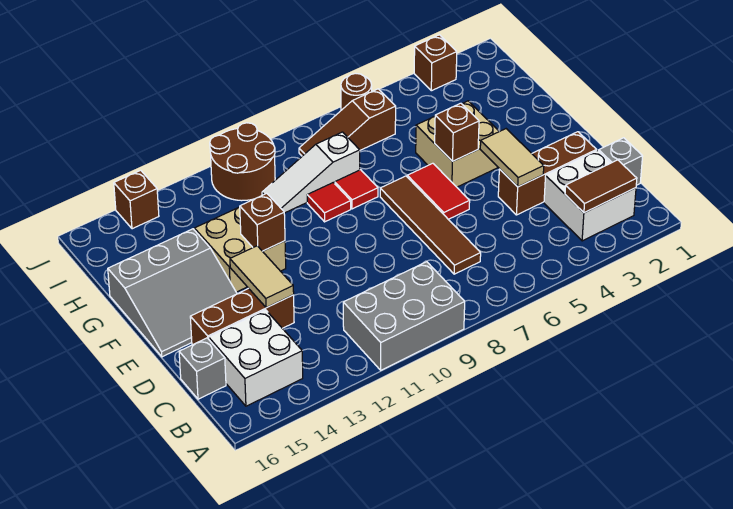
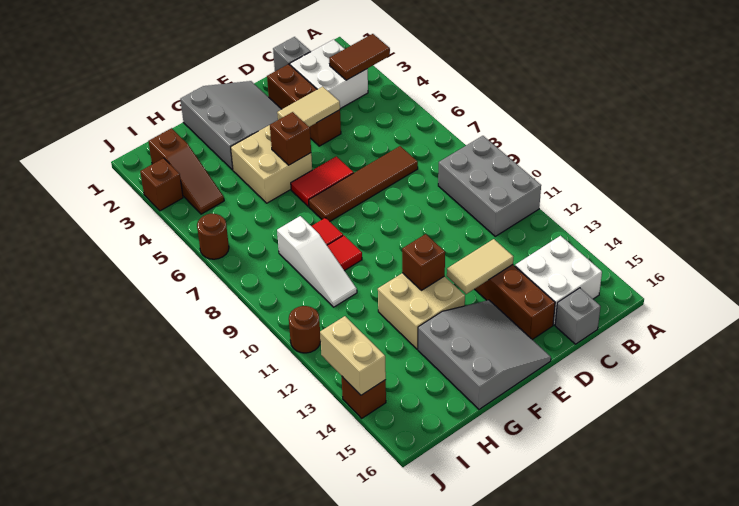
brown tile B2:B3 level 2 -> brown tile A3:B3 level 2
none -> grey slope E1:G3 level 1 top G
brown slope I6:I8 level 1 top 6 -> brown slope I2:I4 level 1 top 2
brown round brick I10:J11 level 1 -> brown round brick J11 level 1
none -> tan brick J13:J14 level 2

